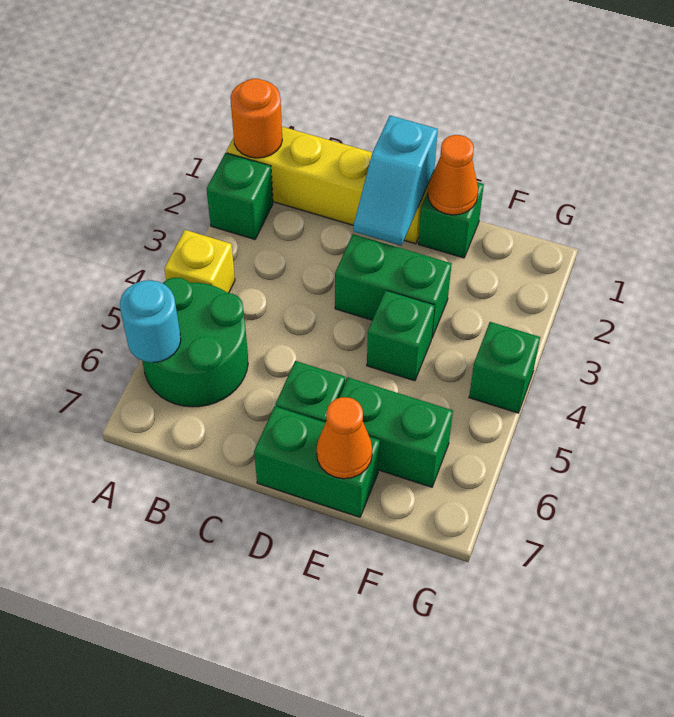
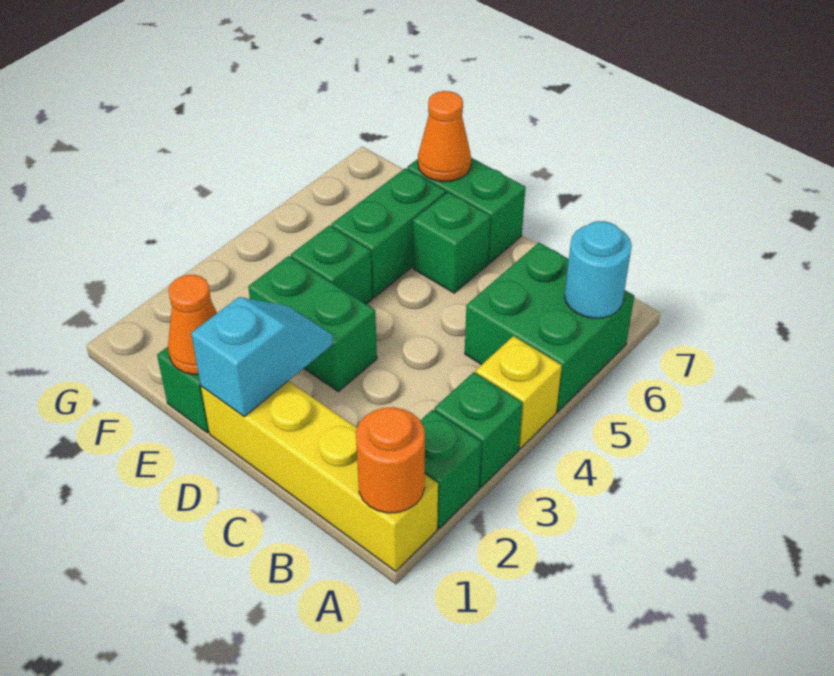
green round brick A5:B6 level 1 -> green brick A5:B6 level 1
green brick E6:F6 level 1 -> green brick E5:E6 level 1
green brick G4 level 1 -> green brick A3 level 1

